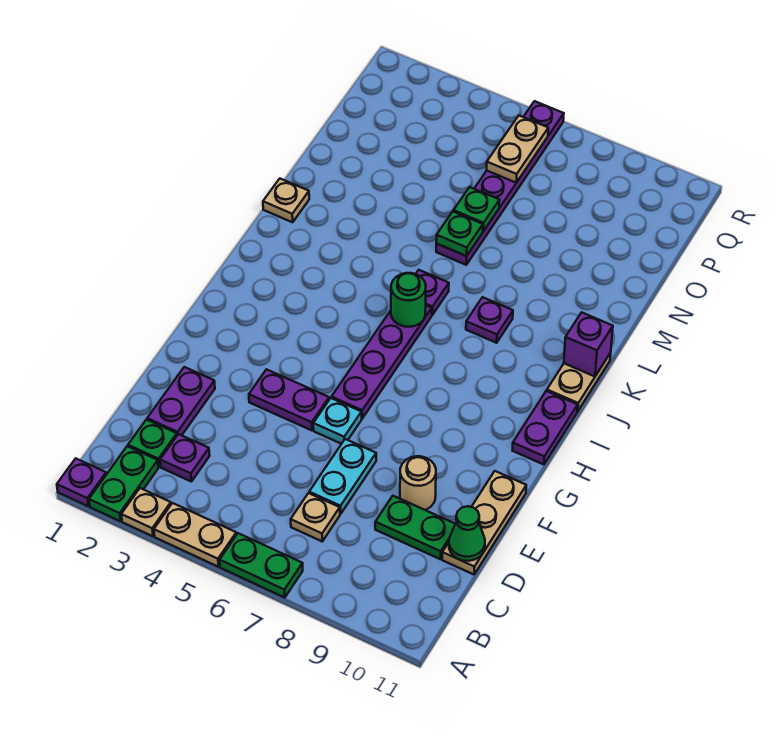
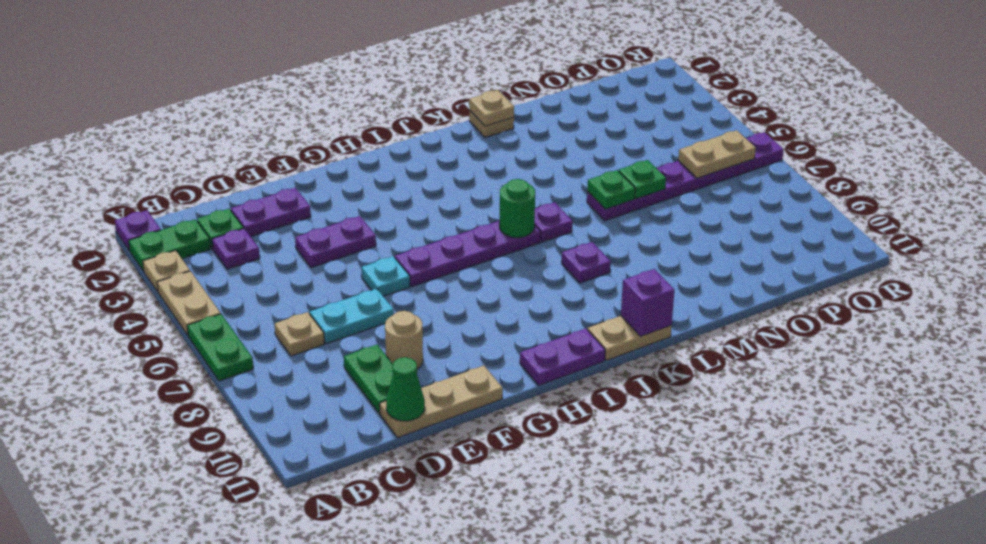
purple plate F4:F5 level 1 -> purple plate E4:F4 level 1
none -> tan plate L1 level 2

